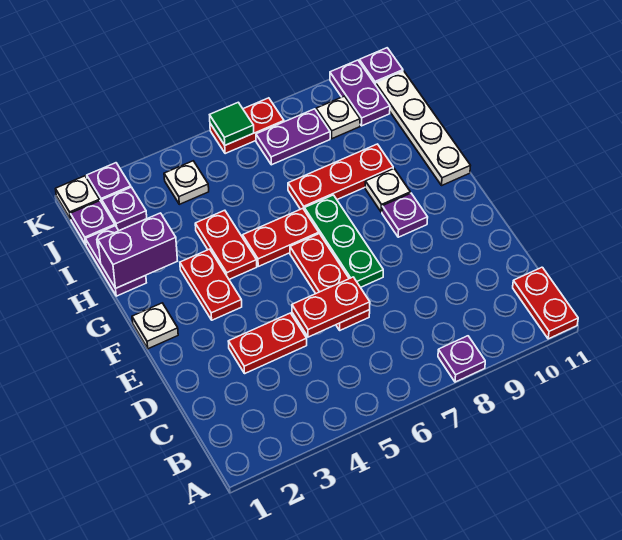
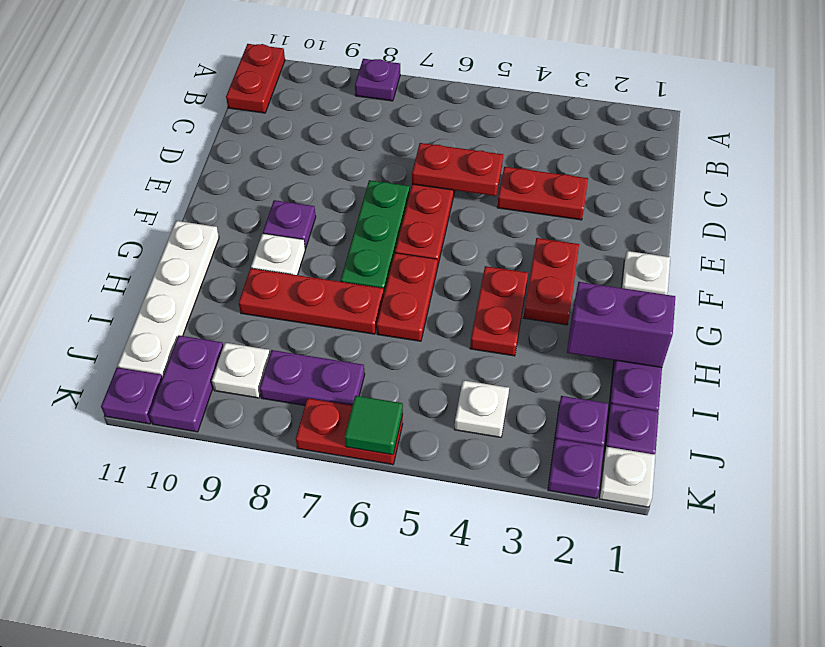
red plate G5:G6 level 1 -> red plate G6:H6 level 1

